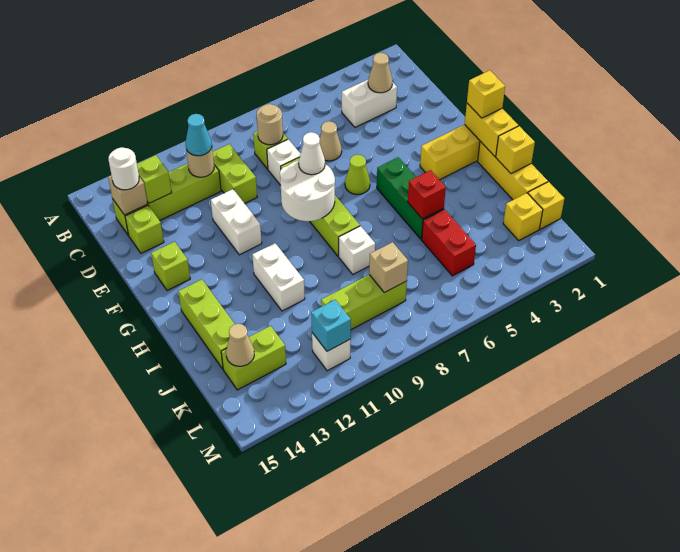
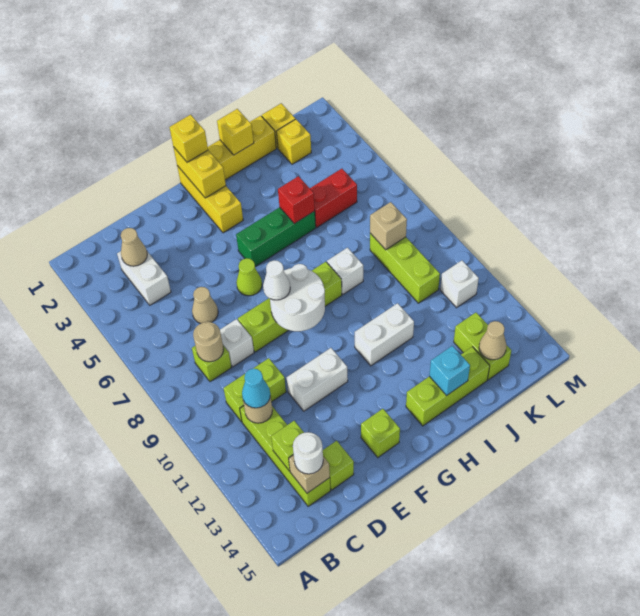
yellow brick G1:H1 level 2 -> yellow brick G1:G2 level 2
cyan brick L11 level 2 -> cyan brick I14 level 2

